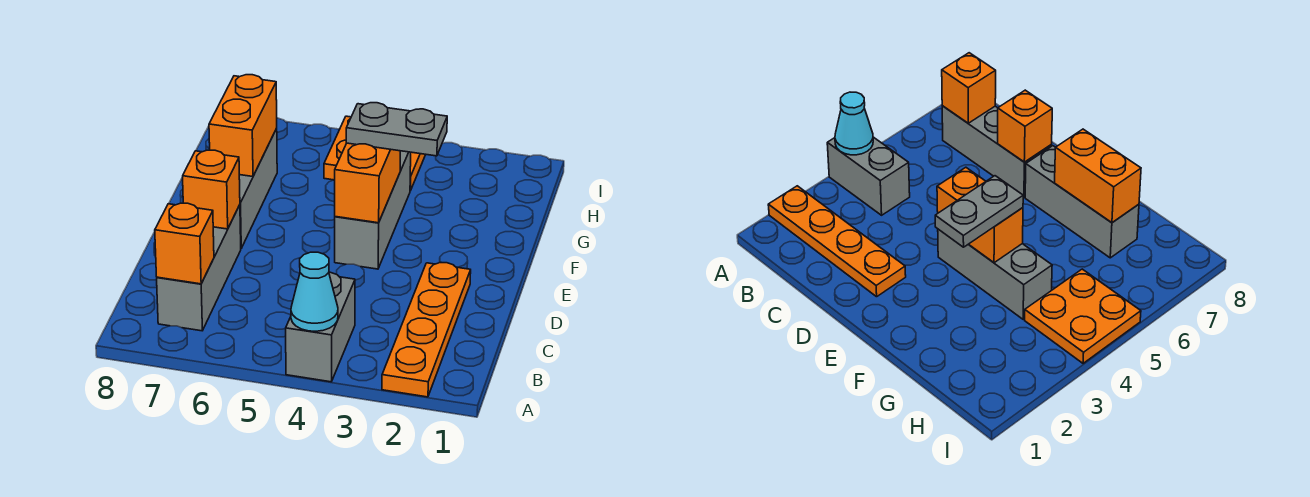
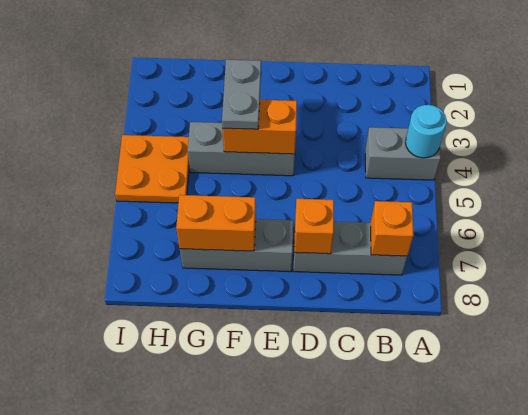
orange plate A2:D2 level 1 -> none
cyan cone A4 level 2 -> cyan round brick A4 level 2

